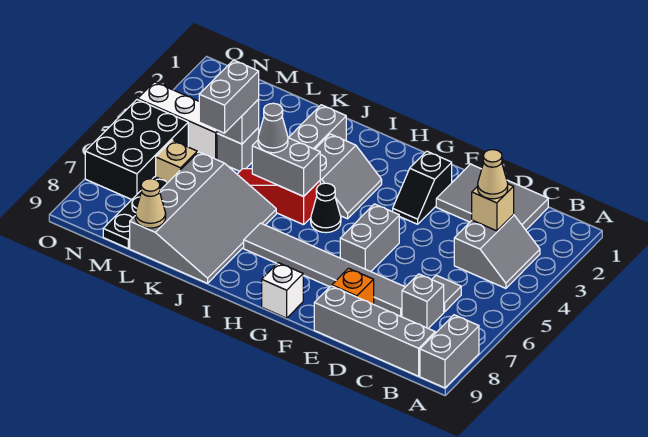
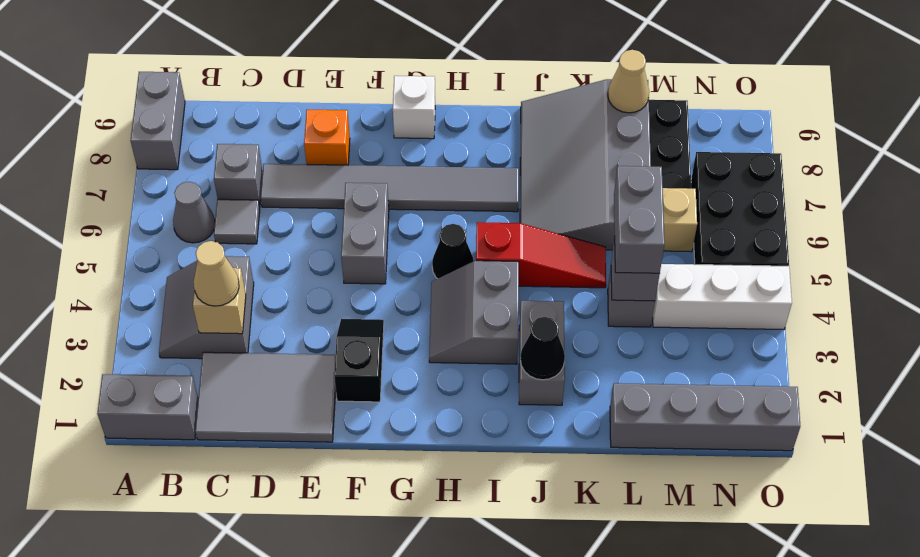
grey brick B9:E9 level 1 -> grey brick L1:O1 level 1
grey brick I5:J5 level 2 -> grey brick A1:B1 level 1
none -> black cone J2 level 2
grey cone J5 level 3 -> grey cone B6 level 1

